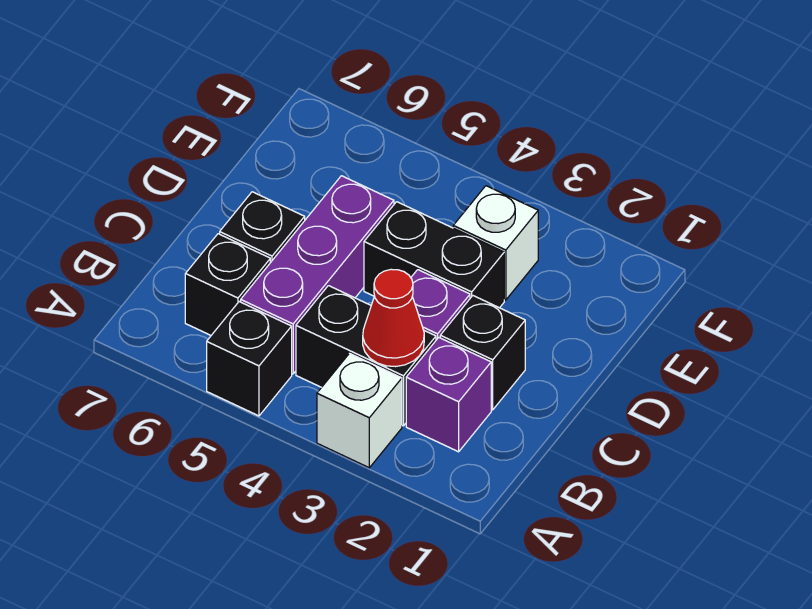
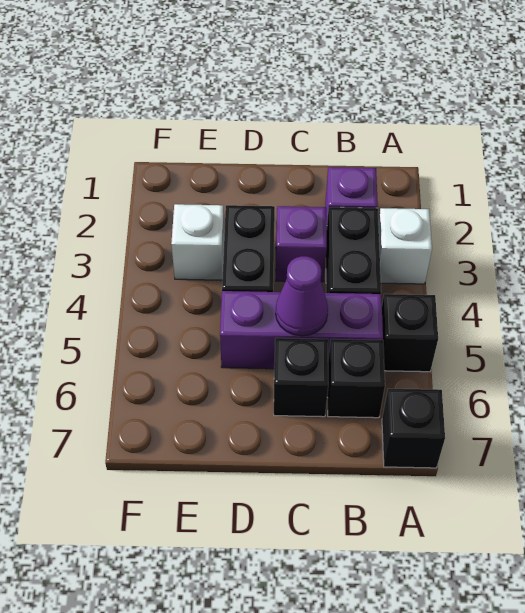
red cone B3 level 2 -> none
black brick C2 level 1 -> black brick A7 level 1
none -> purple cone C5 level 2

